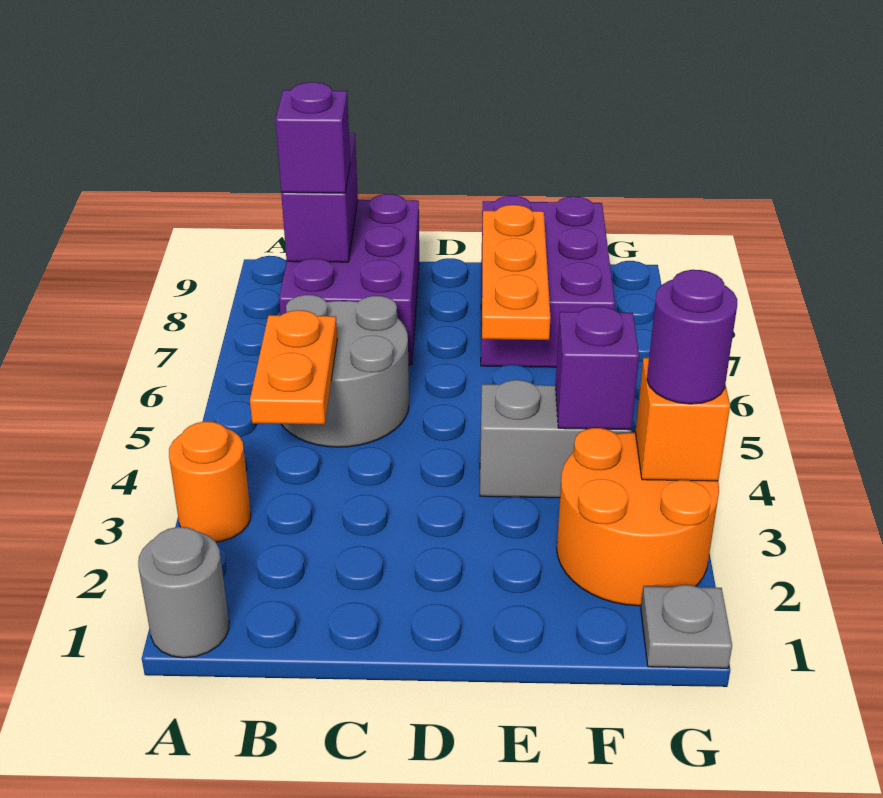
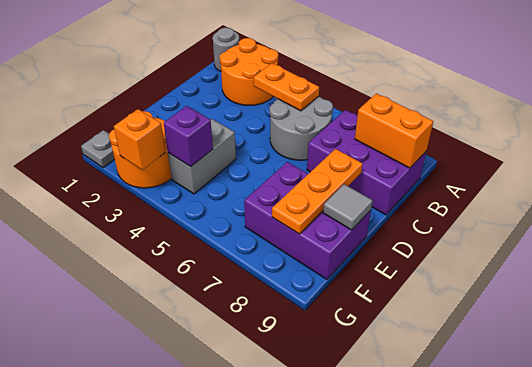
orange round brick A3 level 1 -> orange round brick A2:B3 level 1
purple brick B8:B9 level 2 -> orange brick B8:B9 level 2
purple brick B8 level 3 -> none
orange plate E6:E8 level 2 -> orange plate D8:F8 level 2
none -> grey tile E9 level 2
purple round brick G3 level 3 -> none

